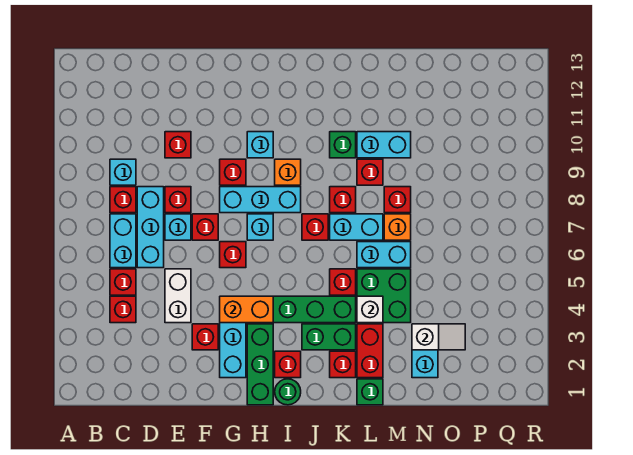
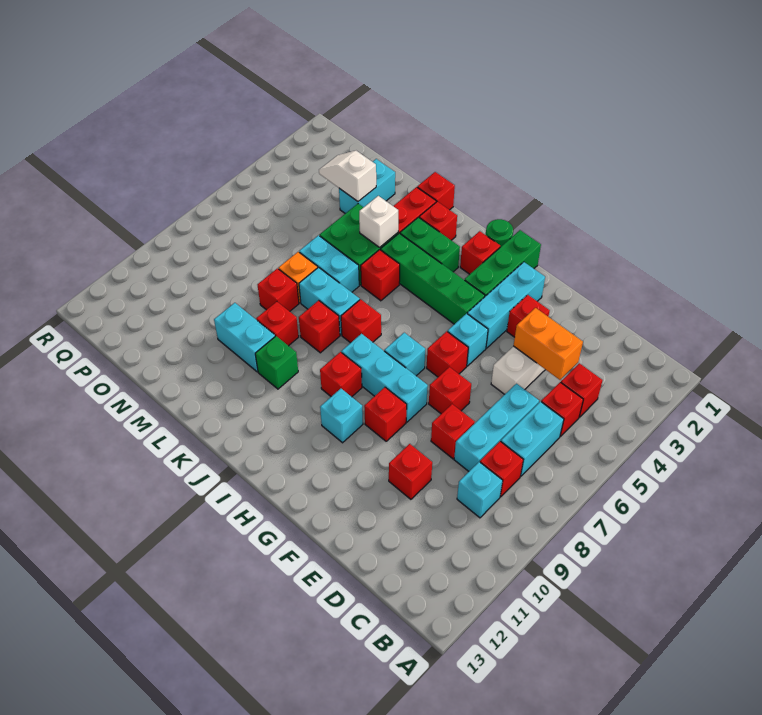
cyan brick E7 level 1 -> cyan brick G5 level 1
orange brick G4:H4 level 2 -> orange brick D4:E4 level 2
orange brick I9 level 1 -> red brick I9 level 1
green brick L1 level 1 -> red brick L1 level 1

